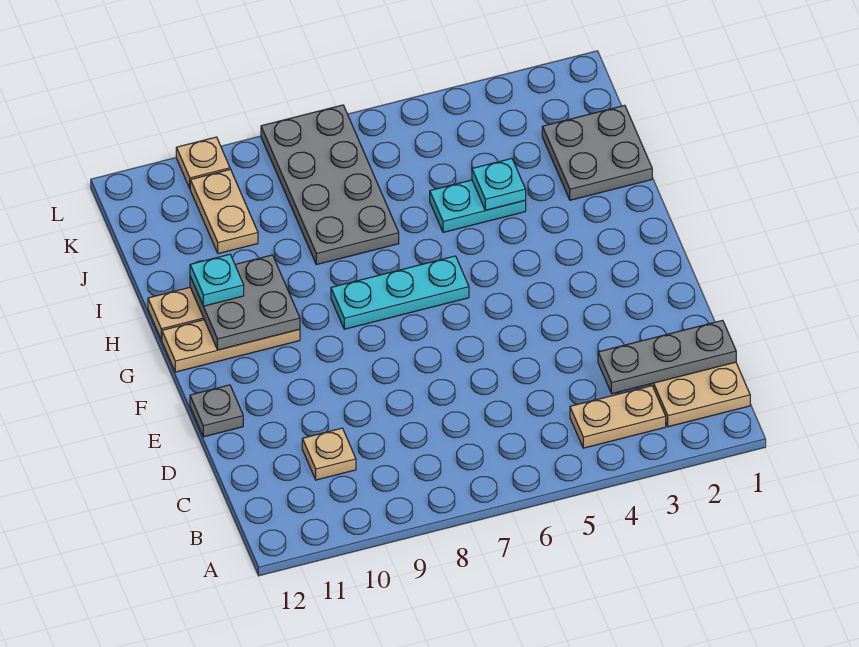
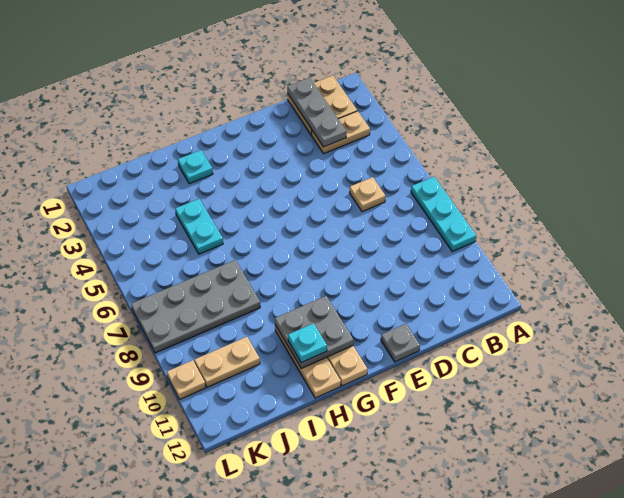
tan plate B3:B4 level 1 -> tan plate B3:C3 level 1
tan plate C10 level 1 -> tan plate C6 level 1
cyan plate G6:G8 level 1 -> cyan plate A7:A9 level 1
grey plate I1:J2 level 1 -> none
cyan plate I4 level 2 -> cyan plate H2 level 1

